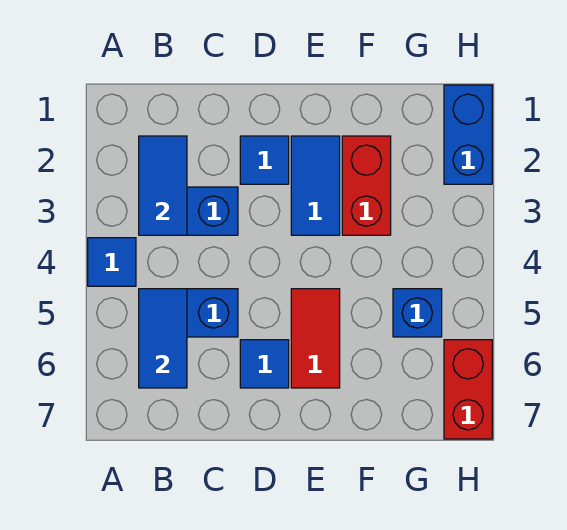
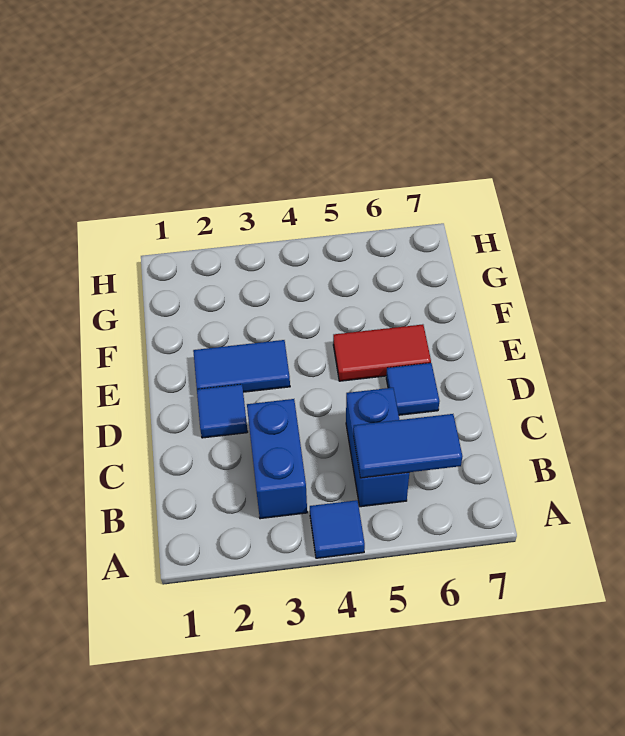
blue tile B2:B3 level 2 -> none
red brick F2:F3 level 1 -> none
blue brick G5 level 1 -> none
blue brick H1:H2 level 1 -> none
red brick H6:H7 level 1 -> none

